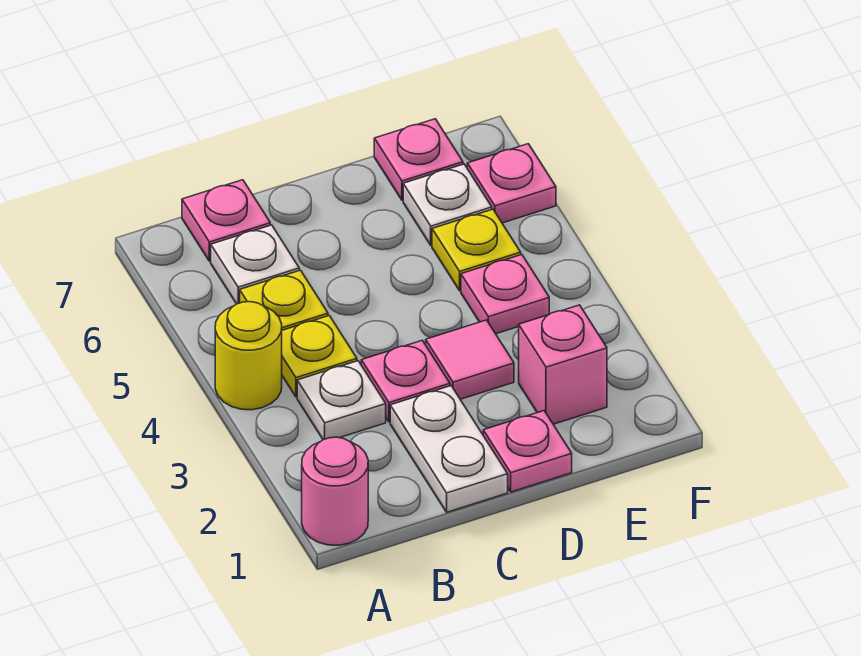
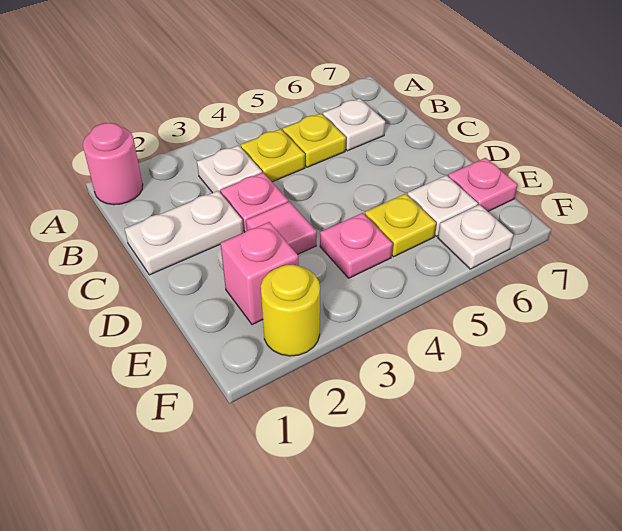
yellow round brick A4 level 1 -> yellow round brick F2 level 1
pink plate B7 level 1 -> none
pink plate D1 level 1 -> none
pink plate F6 level 1 -> white plate F6 level 1

